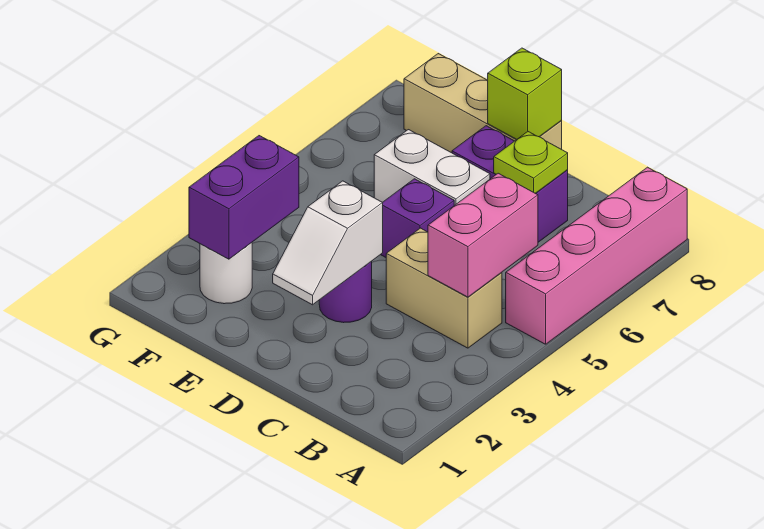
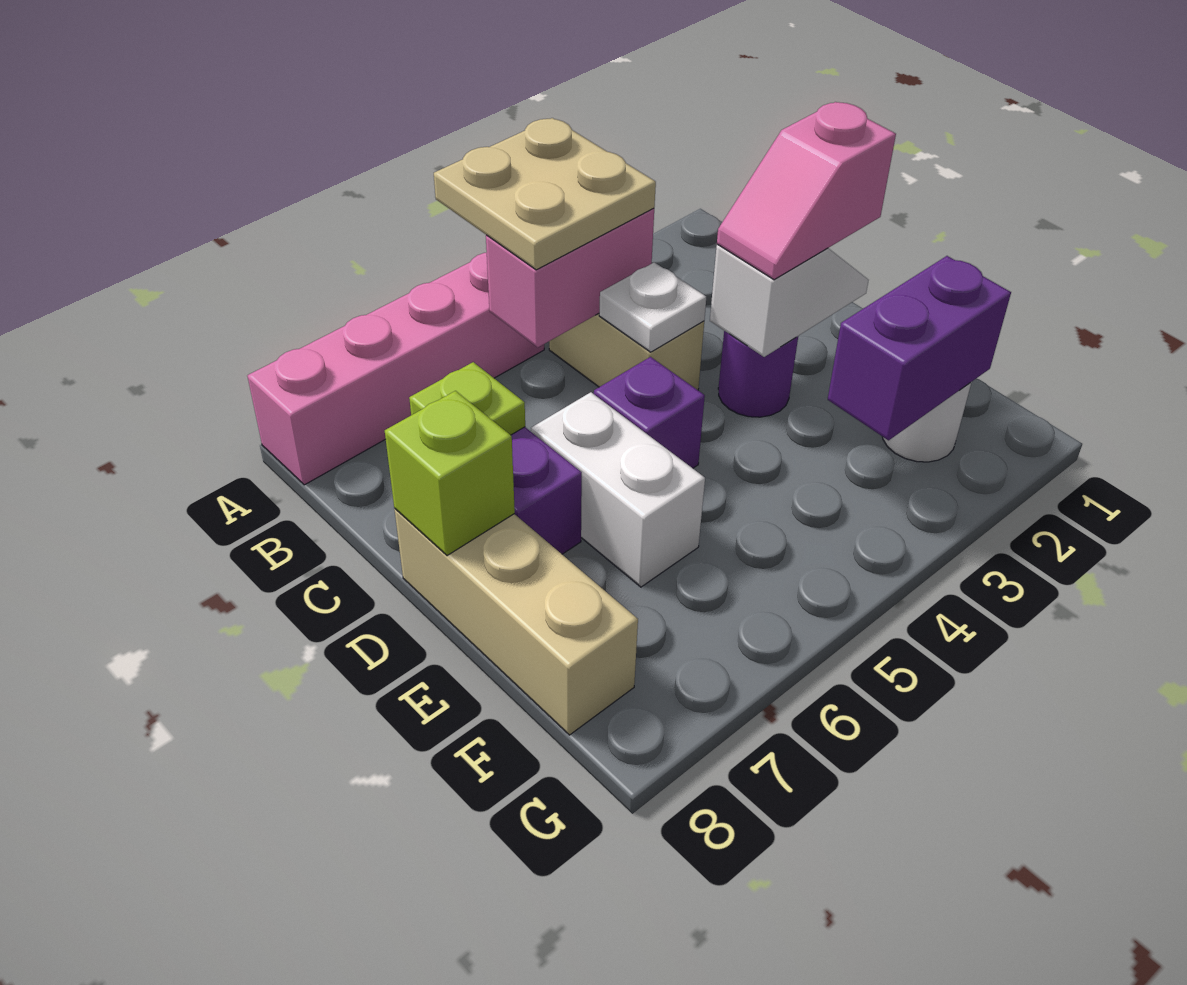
none -> tan plate A4:B5 level 3
none -> white plate C4 level 2
none -> pink slope D2:D3 level 3 top 2

